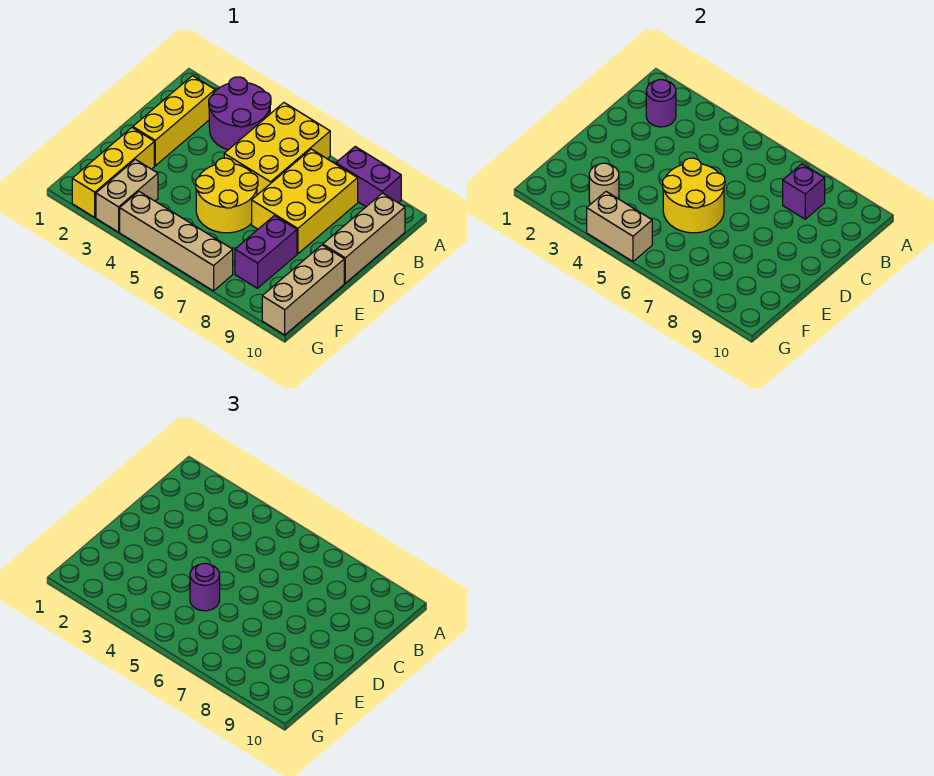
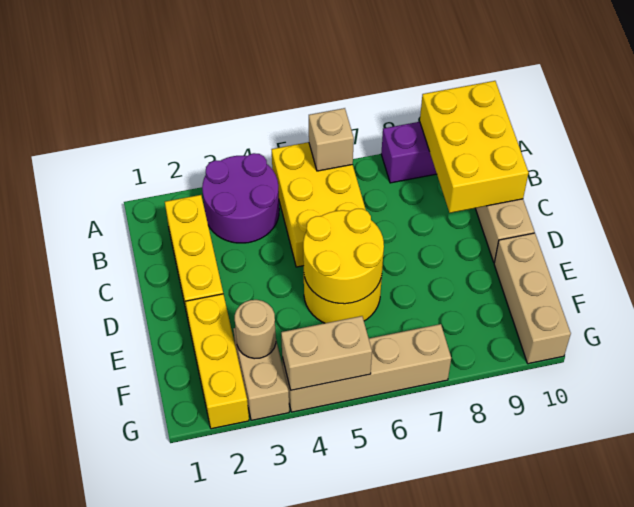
none -> tan brick A6 level 2
purple round brick B2 level 2 -> none
yellow brick B7:D8 level 1 -> yellow brick A9:C10 level 2
purple brick B8 level 2 -> none
purple round brick E5 level 3 -> none
purple brick E8:F8 level 1 -> none

